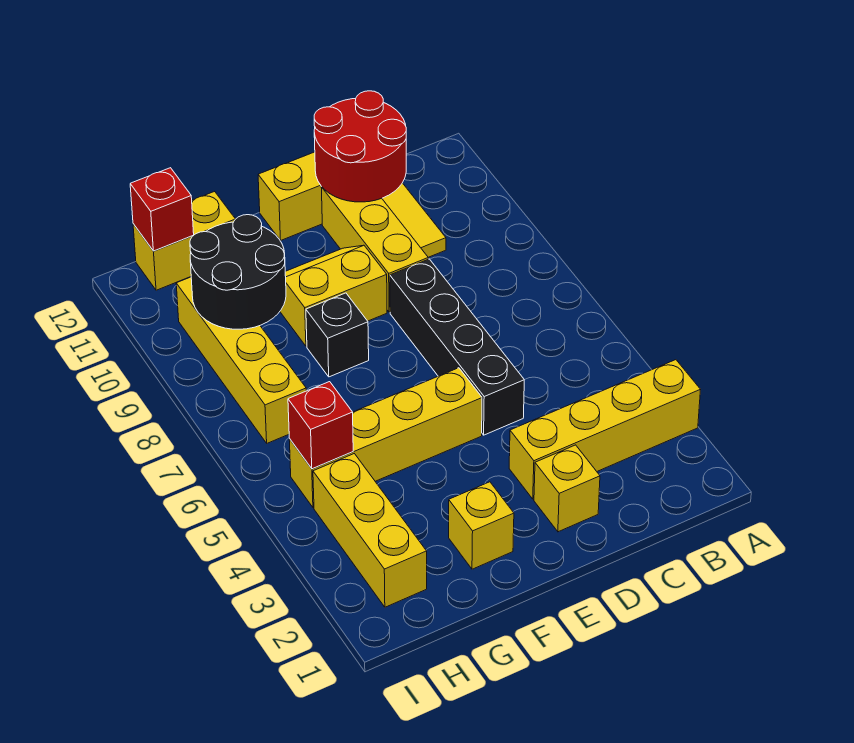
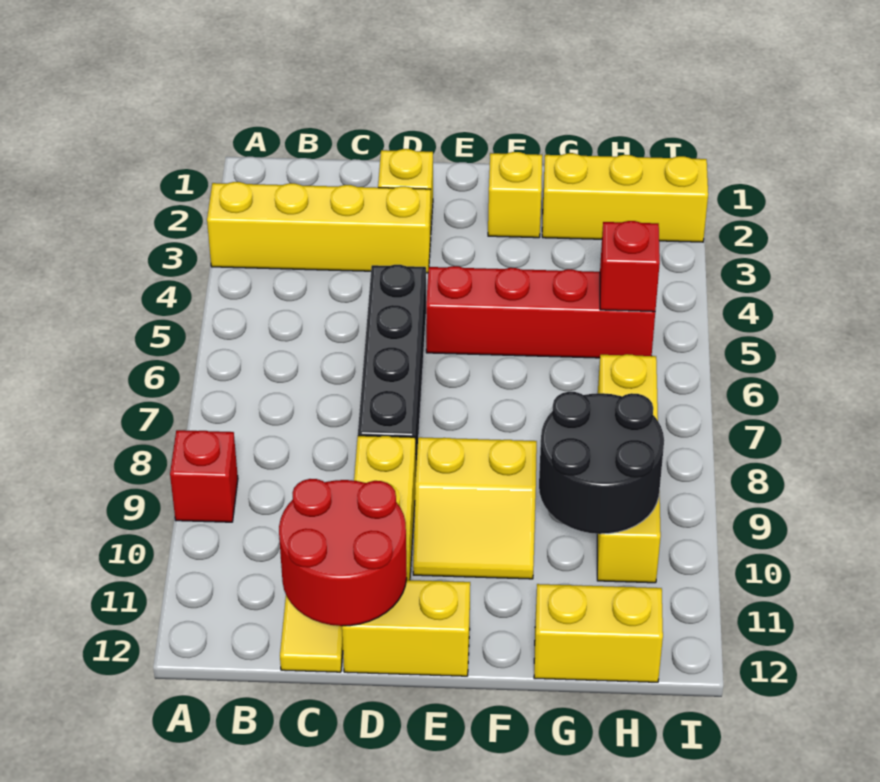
yellow brick E5:H5 level 1 -> red brick E5:H5 level 1
black brick F8 level 1 -> none
yellow brick H2:H4 level 1 -> yellow brick G2:I2 level 1
red brick H12 level 2 -> red brick A9 level 1

